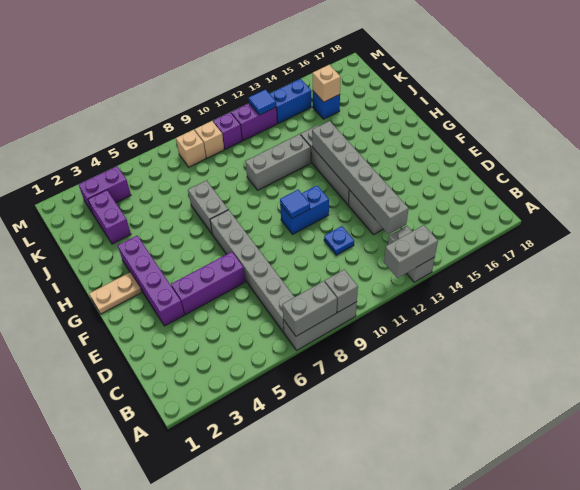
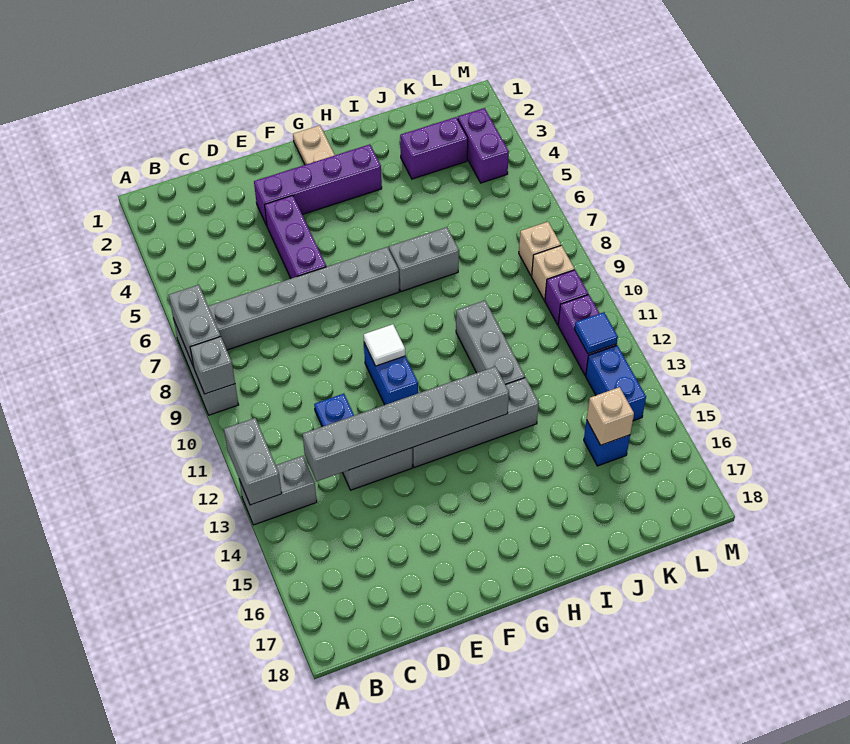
blue tile F10 level 2 -> white tile F10 level 2

